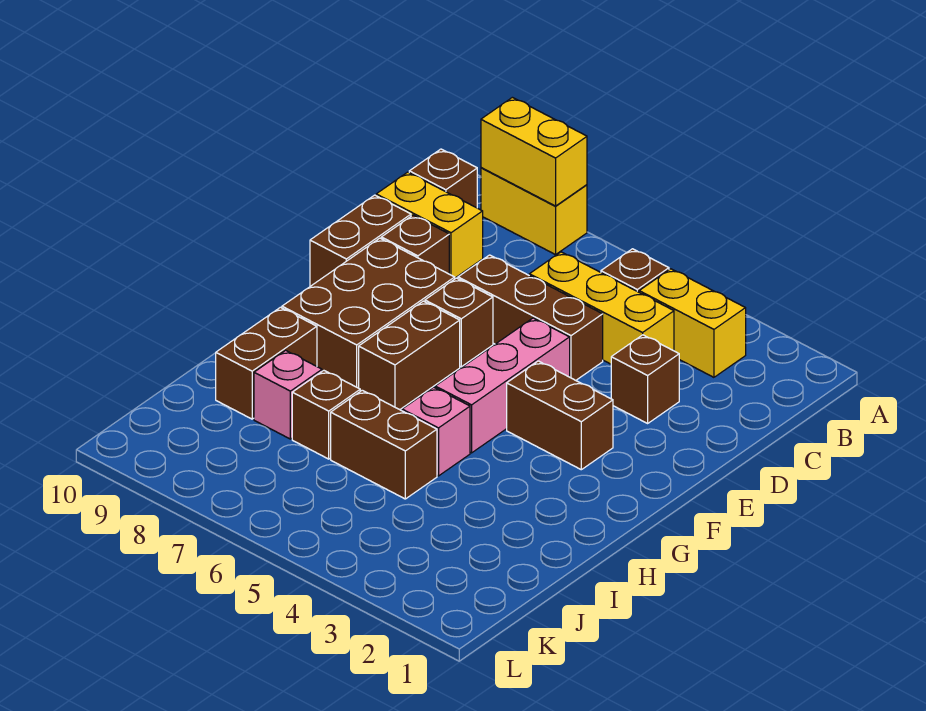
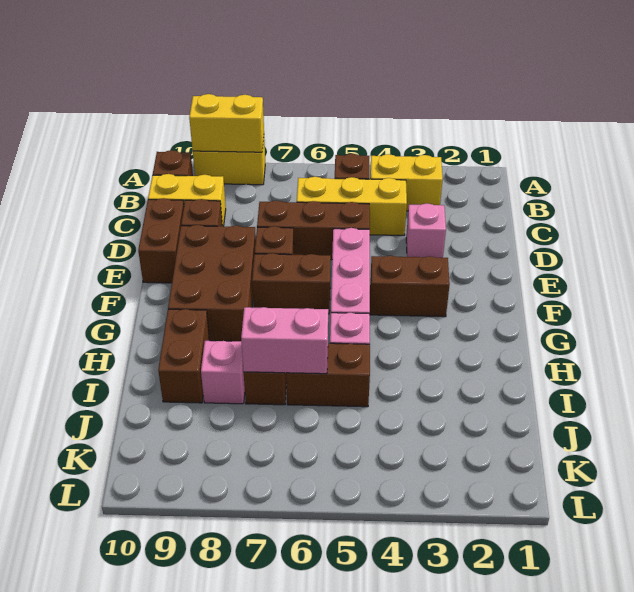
brown brick D3 level 1 -> pink brick D3 level 1
brown brick F7:G7 level 1 -> brown brick F6:F7 level 1
none -> pink brick I6:I7 level 2

